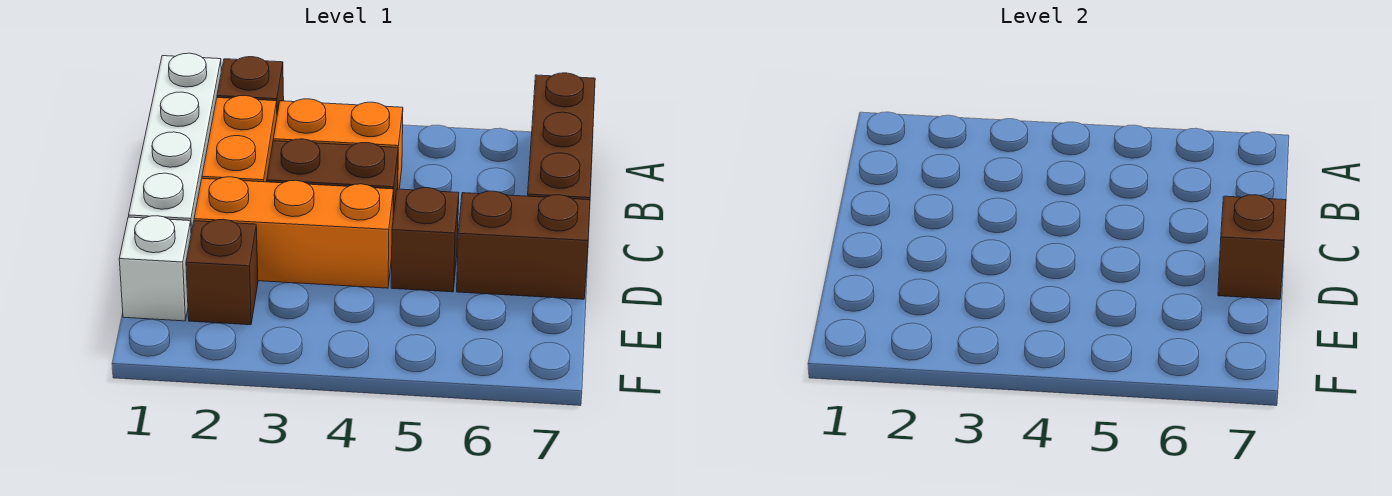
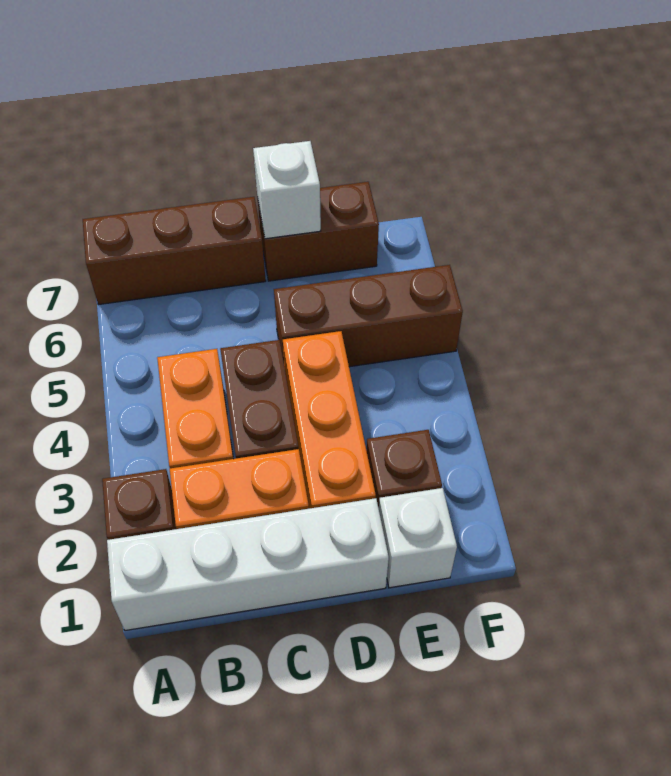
brown brick D5 level 1 -> brown brick D5:F5 level 1
brown brick D6:D7 level 1 -> brown brick D7:E7 level 1
brown brick D7 level 2 -> white brick D7 level 2

